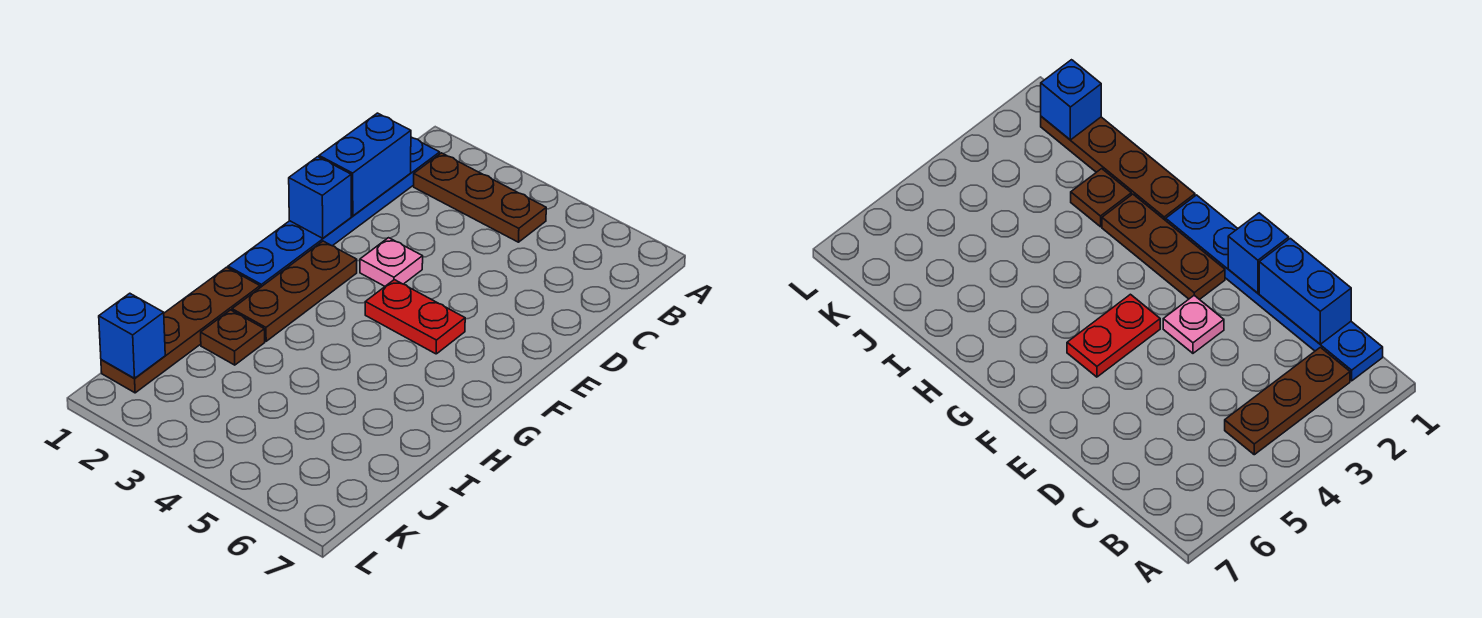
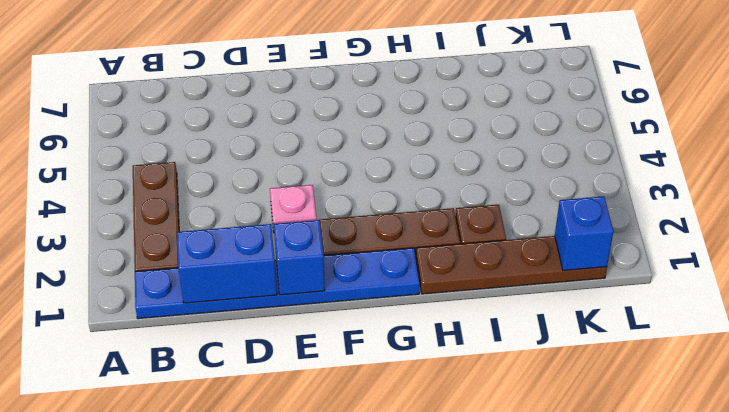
red plate F4:F5 level 1 -> none

